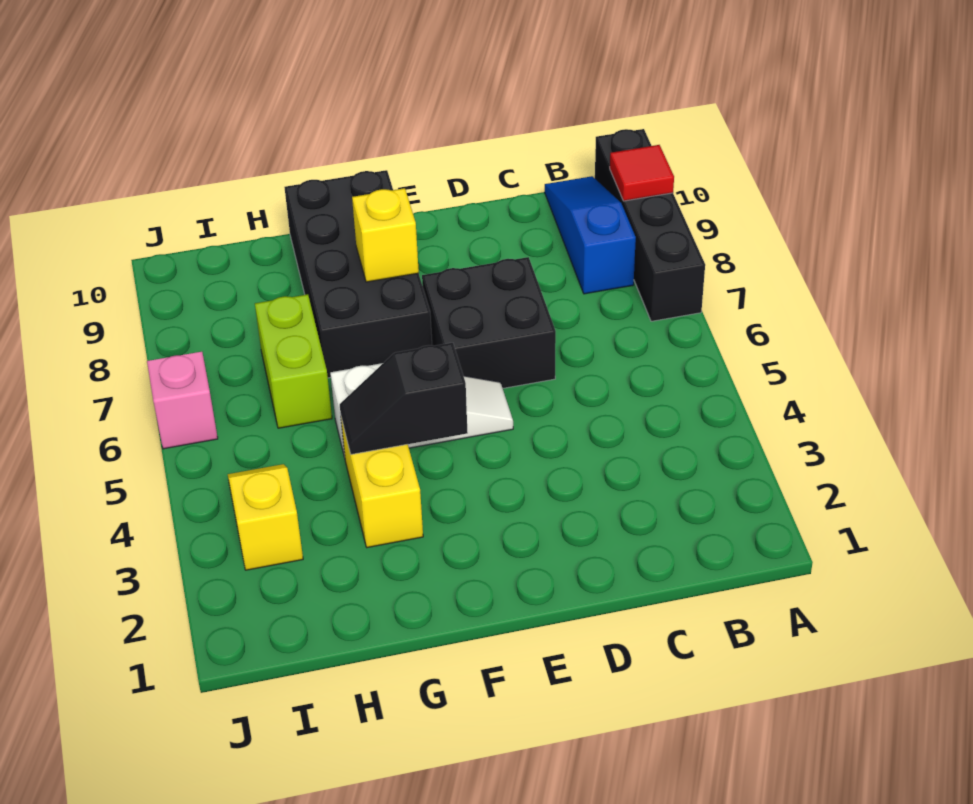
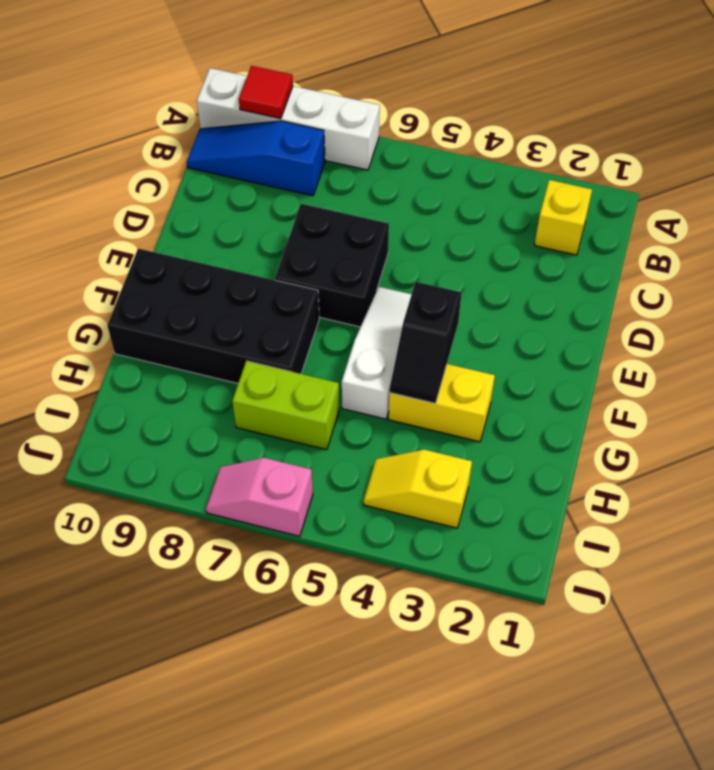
black brick A7:A10 level 1 -> white brick A7:A10 level 1
yellow brick F8 level 2 -> yellow brick B2 level 1

